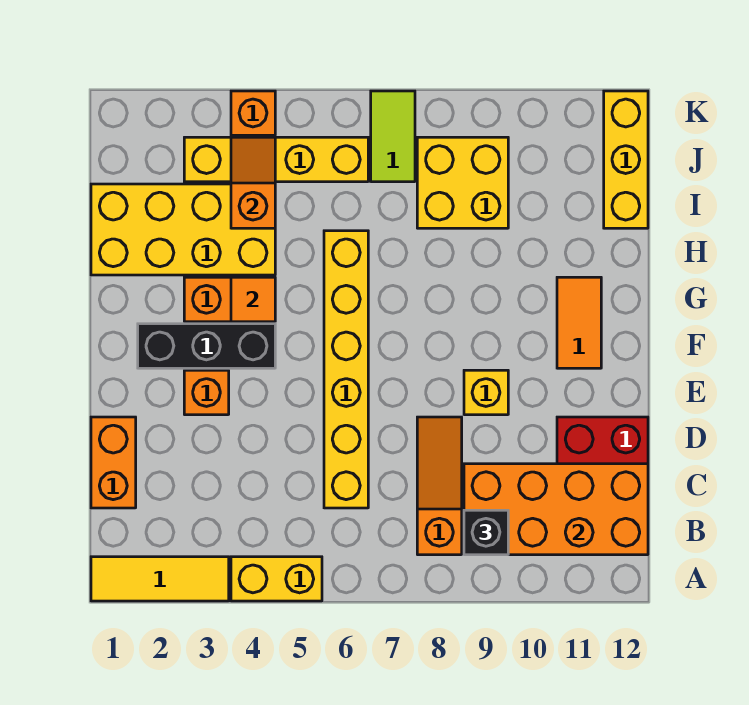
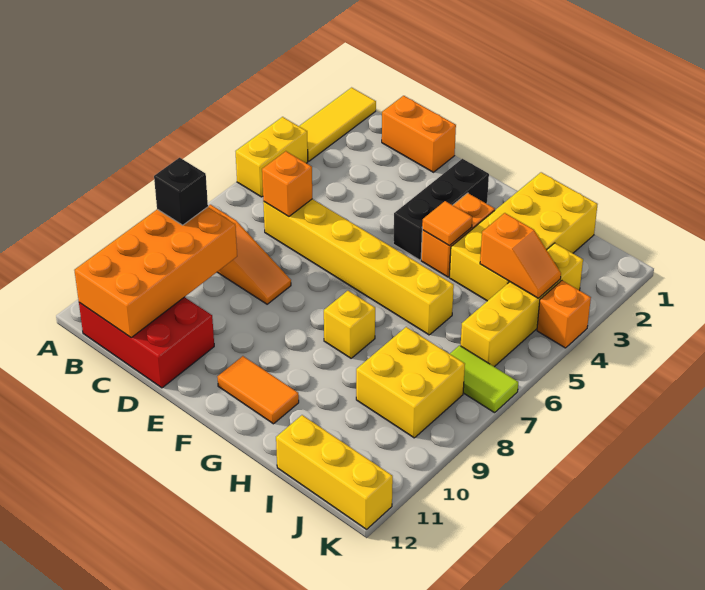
orange brick E3 level 1 -> orange brick C6 level 2
yellow brick E9 level 1 -> yellow brick G8 level 1

